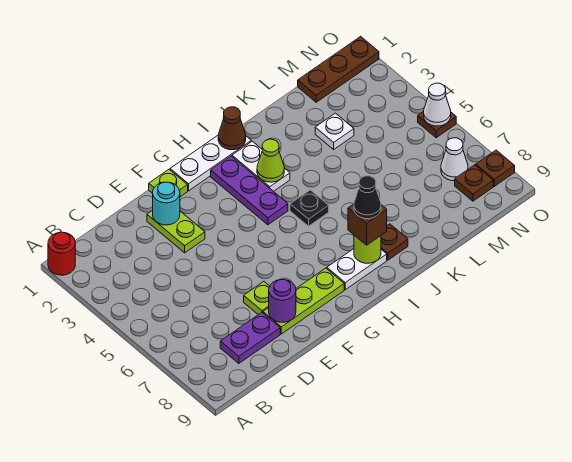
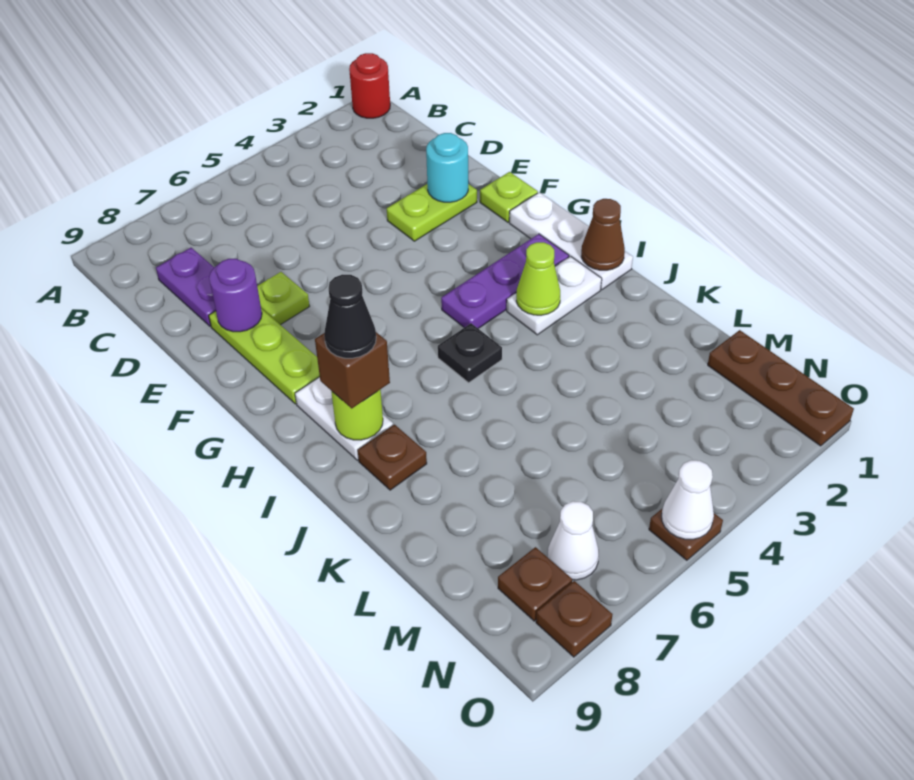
white plate L3 level 1 -> none

